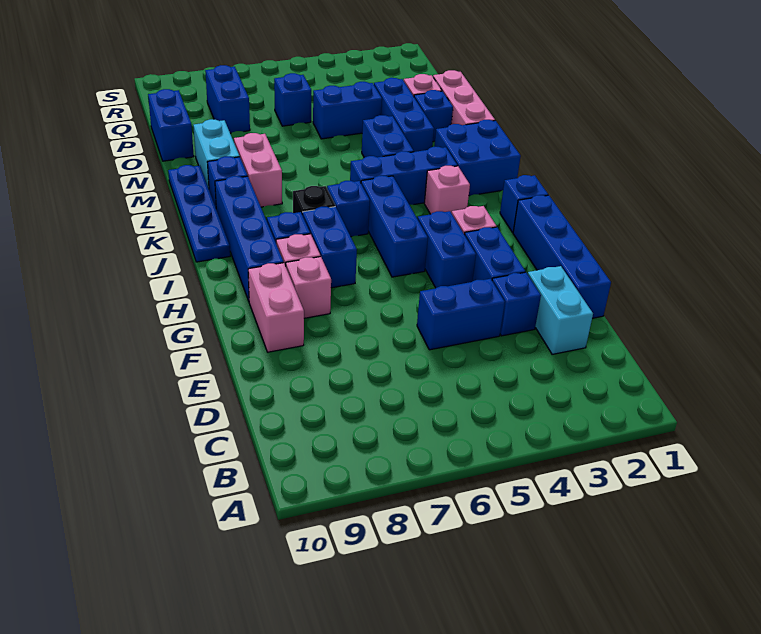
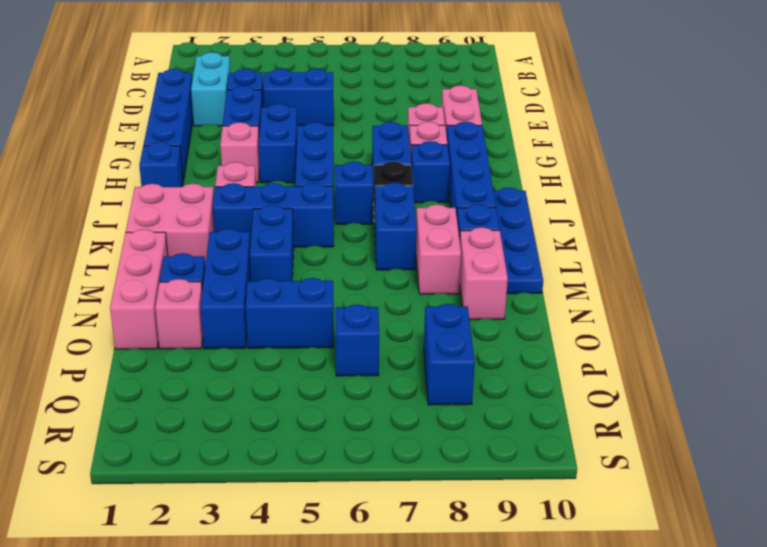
blue brick K1:L2 level 1 -> pink brick K1:L2 level 1
cyan brick M9:N9 level 1 -> pink brick M9:N9 level 1
blue brick O10:P10 level 1 -> blue brick K7:L7 level 1

